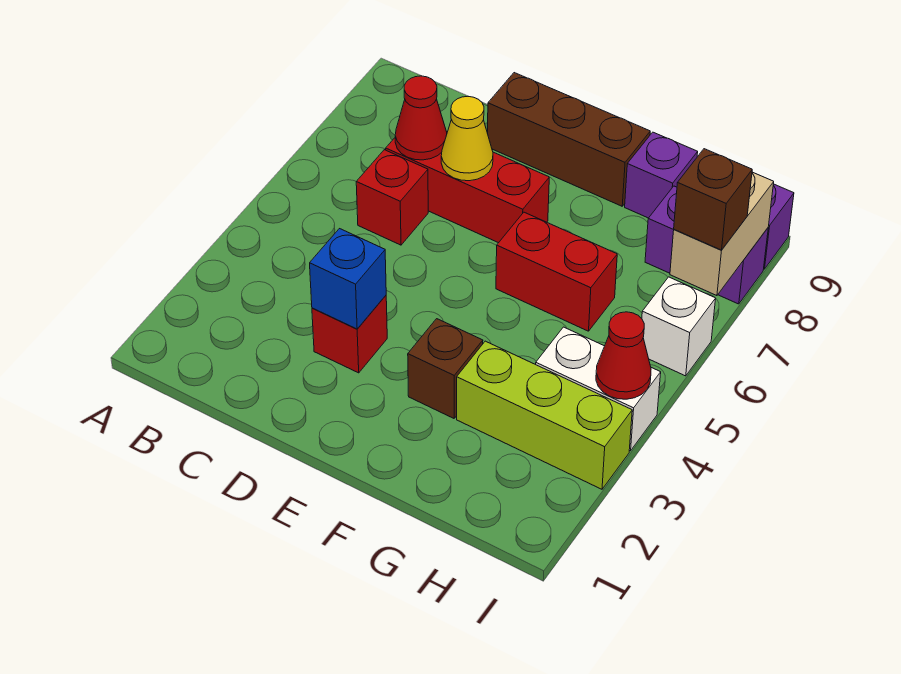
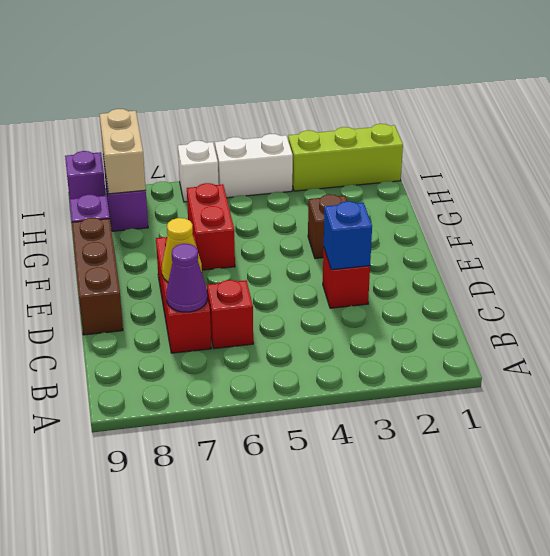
red cone C7 level 2 -> purple cone C7 level 2
lime brick G3:I3 level 1 -> lime brick I1:I3 level 1
white brick H4:I4 level 1 -> white brick I4:I5 level 1
red cone I4 level 2 -> none
tan brick I7:I8 level 2 -> tan brick H8:I8 level 2
brown brick I7 level 3 -> none

